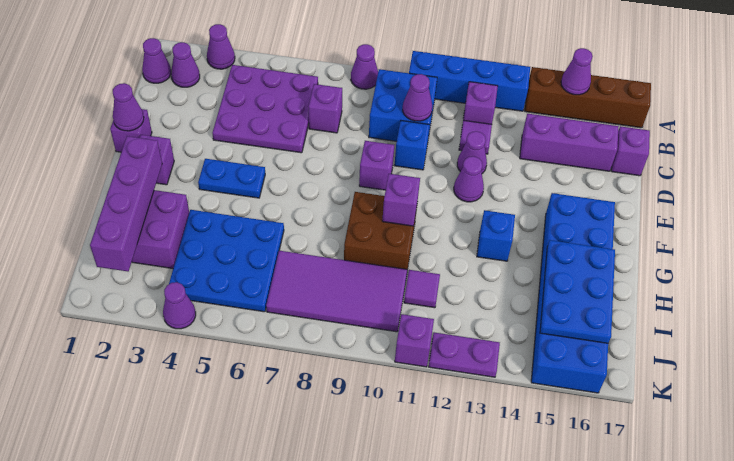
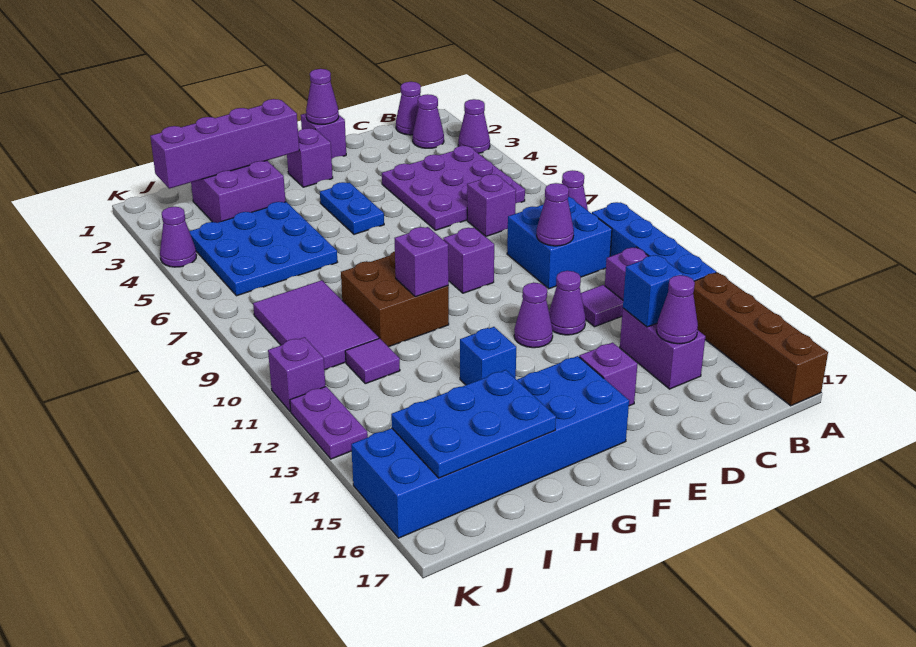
purple cone A15 level 2 -> purple cone C15 level 2
purple brick C14:C16 level 1 -> purple brick C14:C15 level 1
purple brick C17 level 1 -> purple brick E15 level 1
blue brick D10 level 1 -> blue brick C14 level 2
purple tile I7:J10 level 1 -> purple tile I8:J10 level 1

